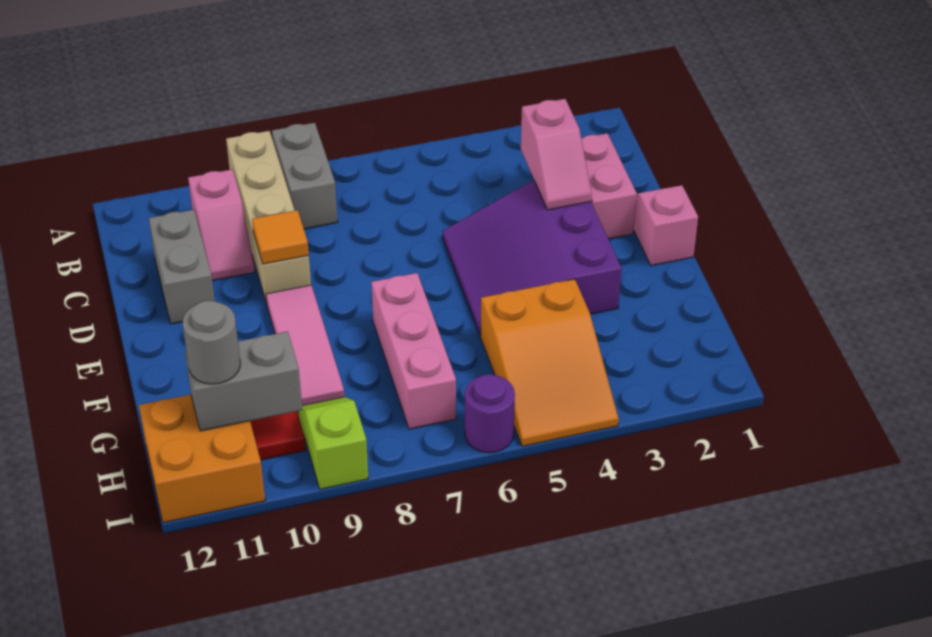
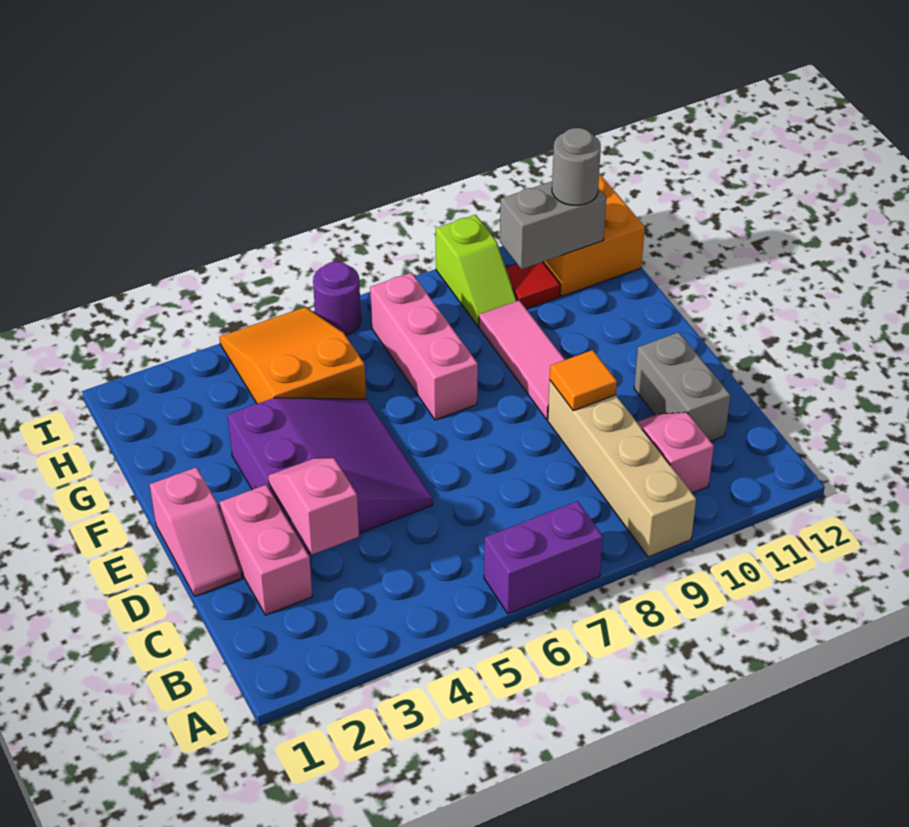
none -> purple brick A6:A7 level 1
grey brick A8:B8 level 1 -> none

